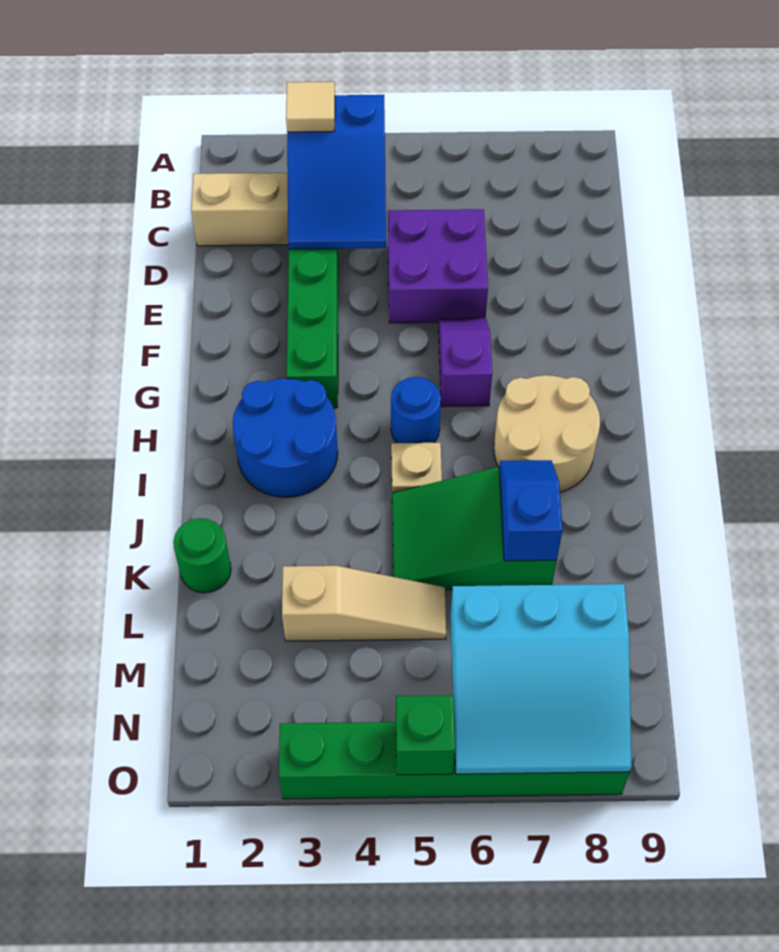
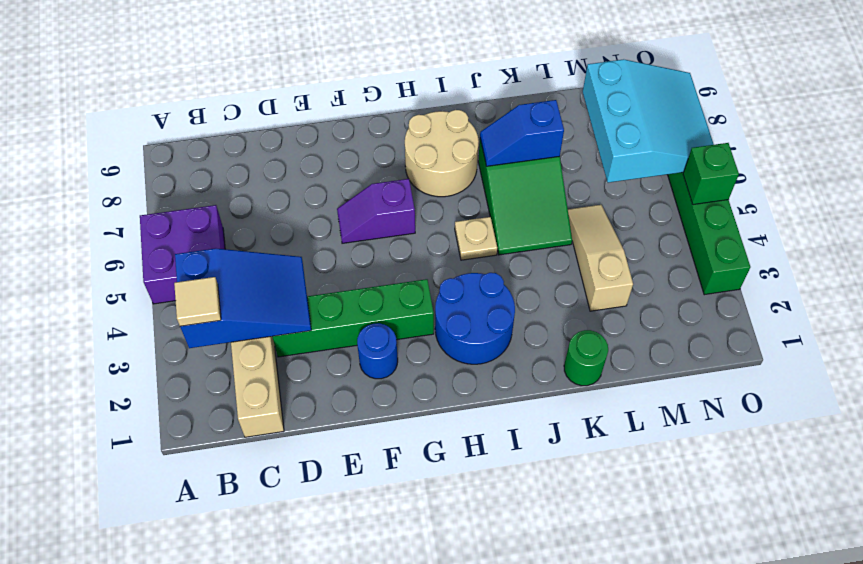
purple brick D5:E6 level 1 -> purple brick A5:B6 level 1
blue round brick H5 level 1 -> blue round brick F2 level 1

